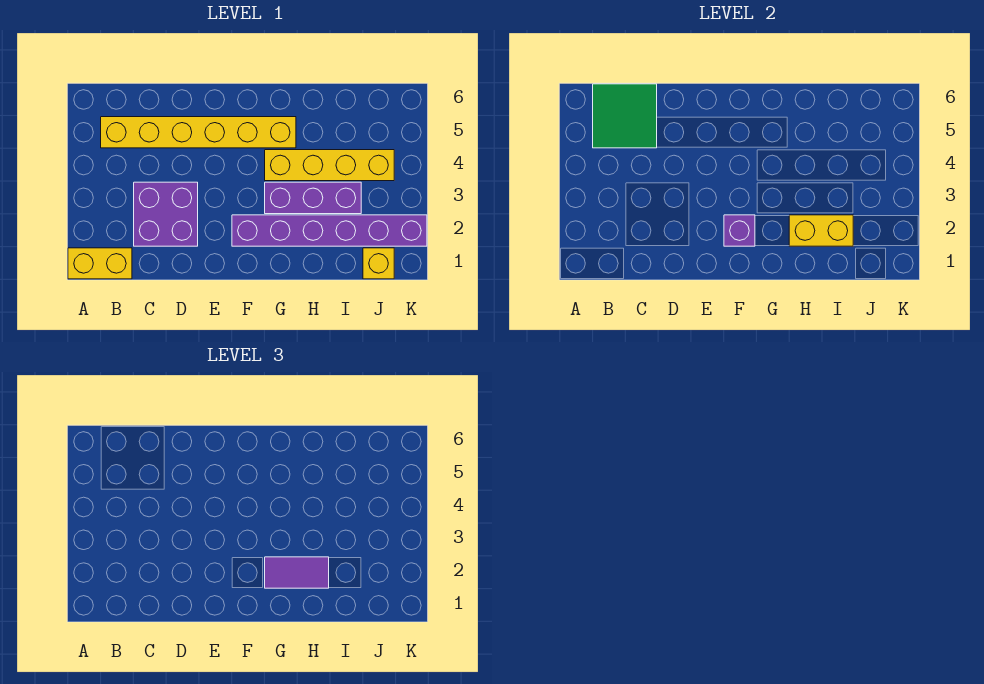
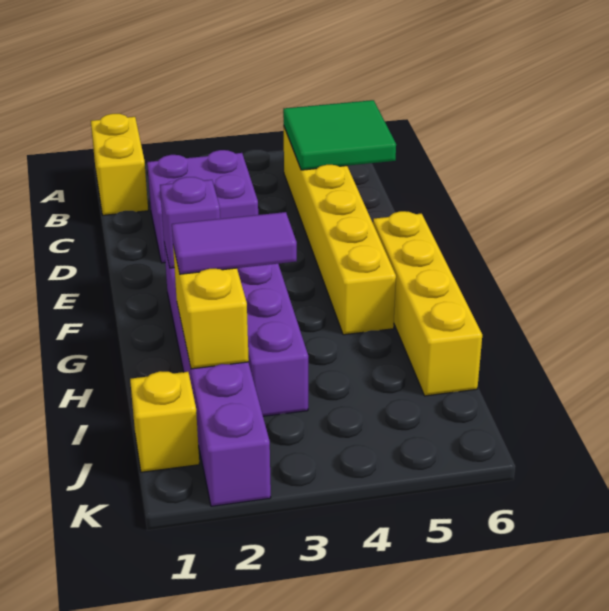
purple tile G2:H2 level 3 -> purple tile H2:H3 level 3
yellow brick G4:J4 level 1 -> yellow brick F6:I6 level 1

